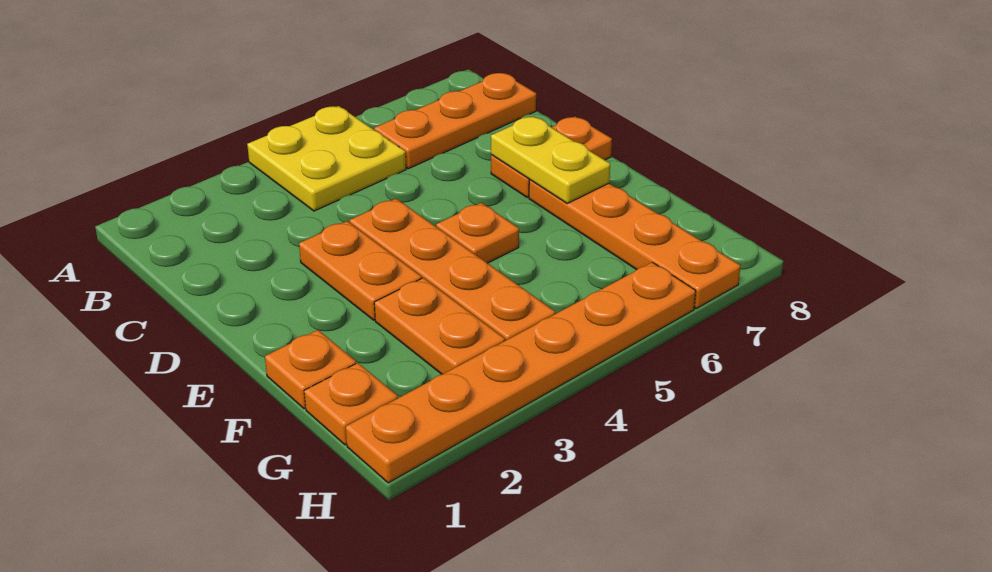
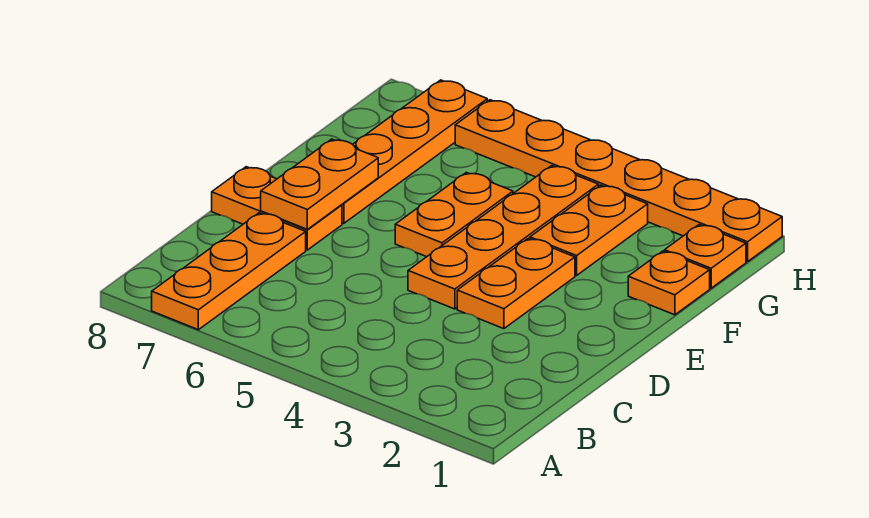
yellow plate A4:B5 level 1 -> none
orange plate B6:B8 level 1 -> orange plate A7:C7 level 1
yellow plate D7:E7 level 2 -> orange plate D7:E7 level 2
orange plate E5 level 1 -> orange plate E5:F5 level 1

